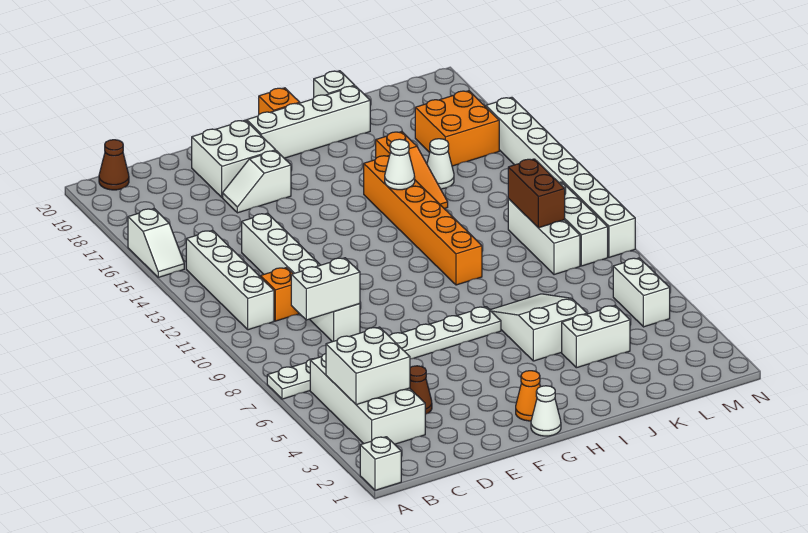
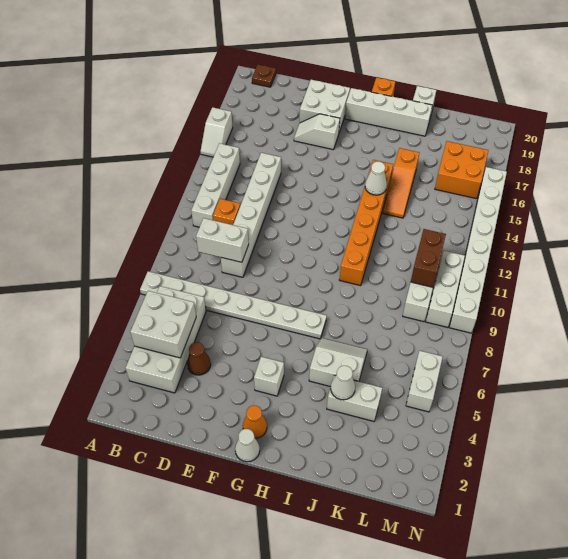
white brick A1 level 1 -> white brick G4 level 1
brown cone B20 level 1 -> brown plate B20 level 1
white slope I5:J7 level 1 top 5 -> white slope I5:J6 level 1 top 5
white cone K15 level 1 -> white cone J4 level 2

